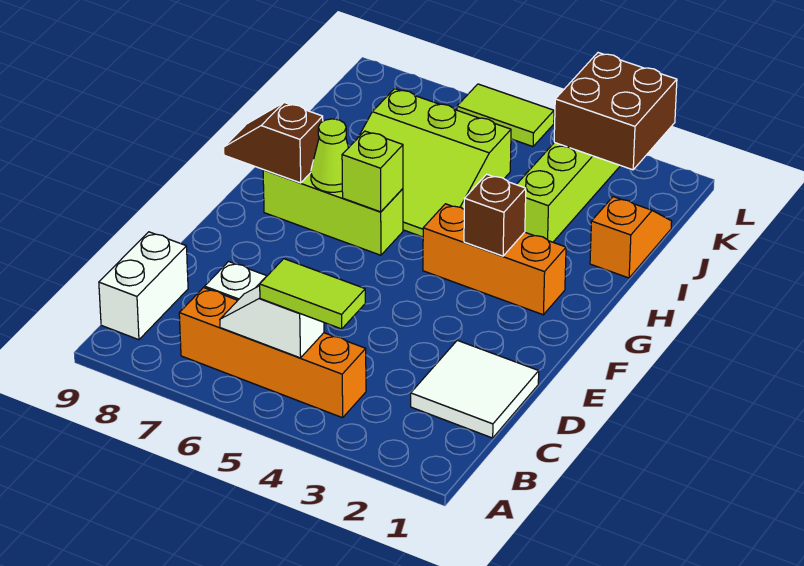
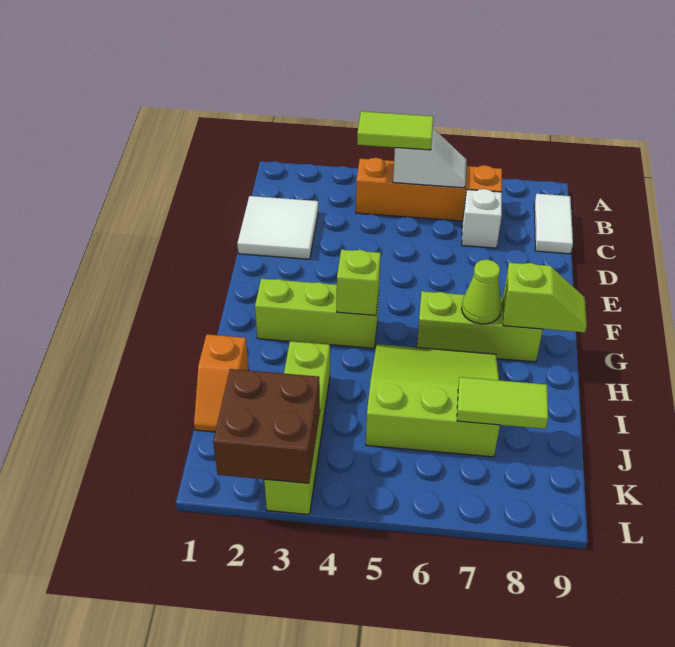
white brick B9:C9 level 1 -> white tile B9:C9 level 1
orange brick G2:G4 level 1 -> lime brick G2:G4 level 1
brown brick G3 level 2 -> none
lime brick G6 level 2 -> lime brick G4 level 2
brown slope G8:G9 level 2 top 8 -> lime slope G8:G9 level 2 top 8
lime tile L5:L6 level 1 -> lime tile J7:J8 level 2

